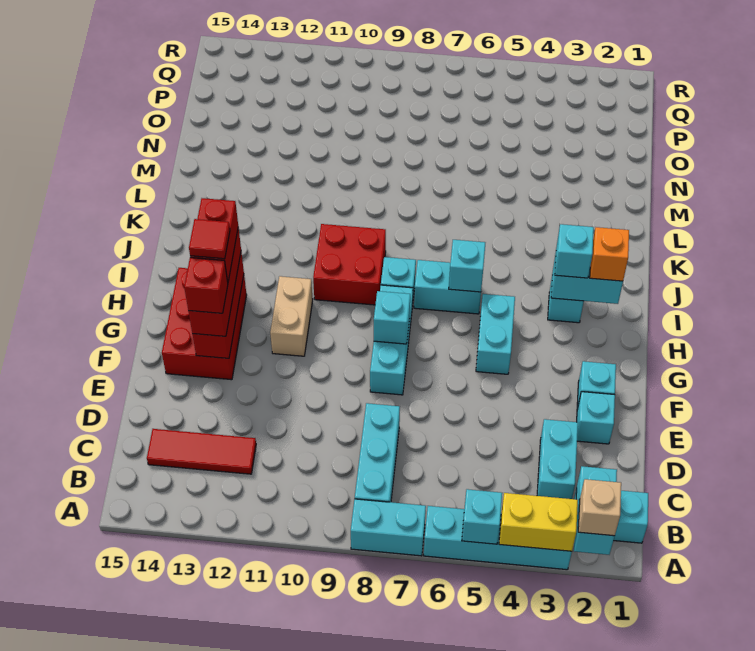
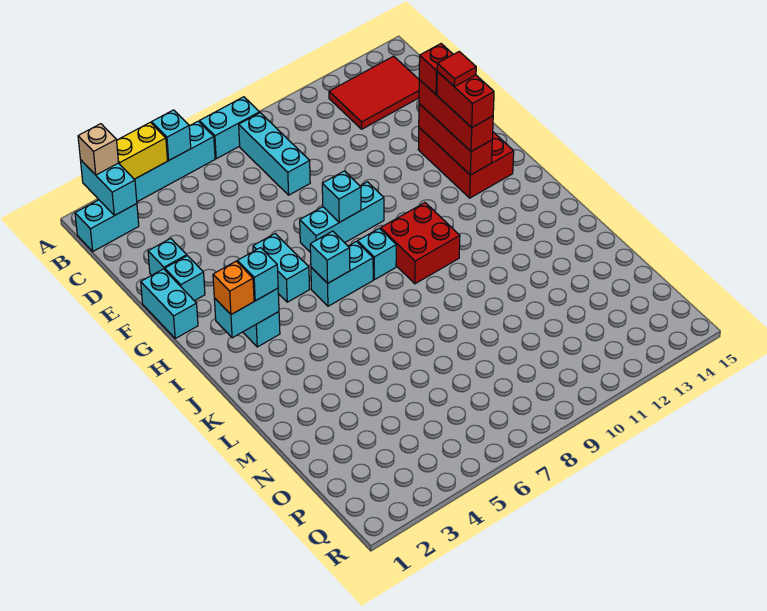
cyan brick C3:D3 level 1 -> cyan brick F1:G1 level 1
red tile C12:C14 level 1 -> red tile B12:C14 level 1
cyan brick F8:H8 level 1 -> cyan brick G7:G9 level 1
tan brick G11:H11 level 1 -> none

